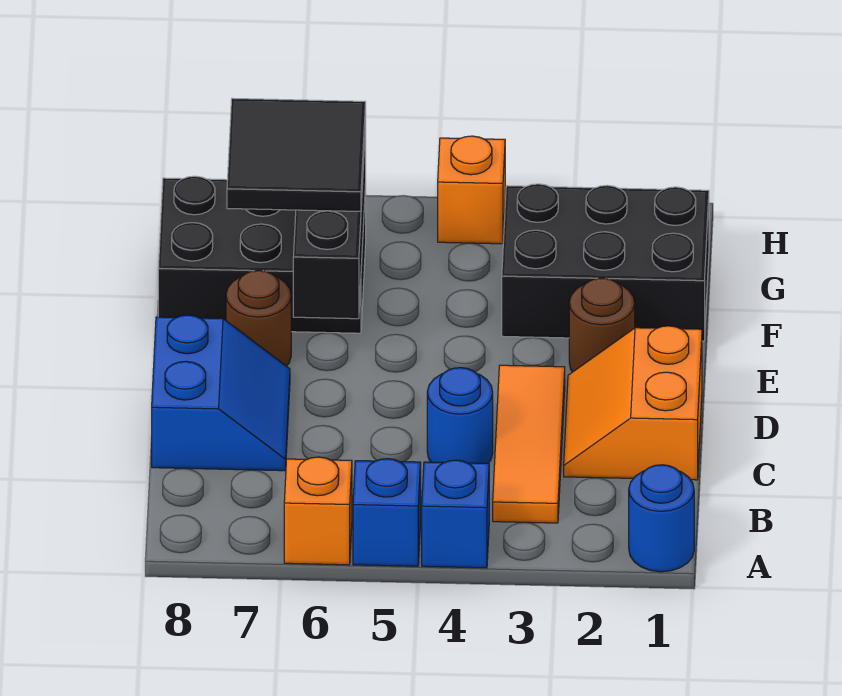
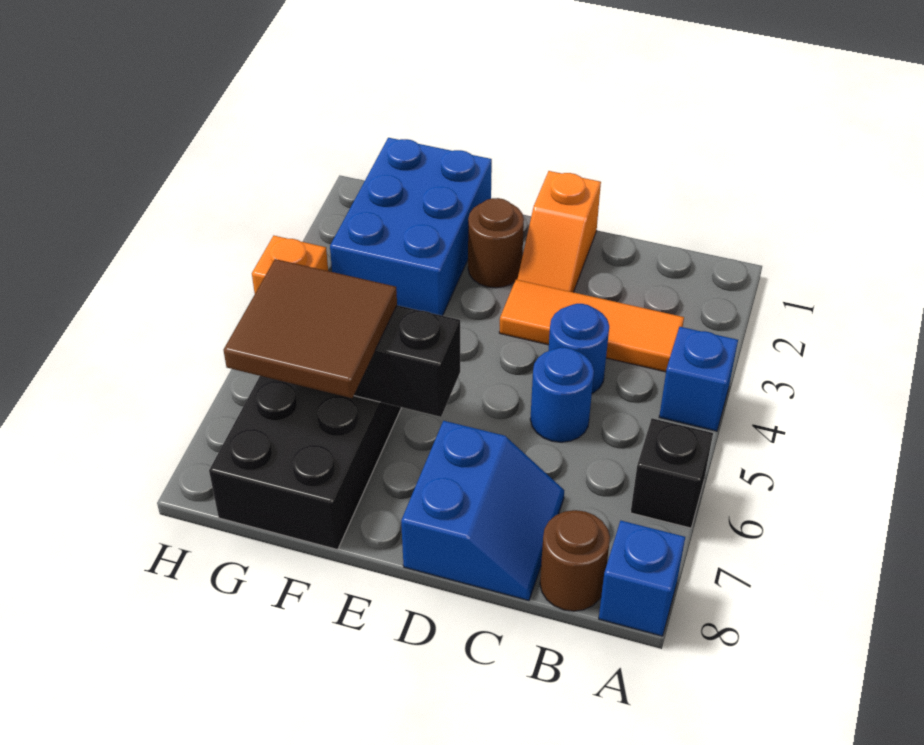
blue round brick A1 level 1 -> blue round brick C5 level 1
blue brick A5 level 1 -> blue brick A8 level 1
orange brick A6 level 1 -> black brick A6 level 1
orange slope C1:D2 level 1 top 1 -> orange slope D1:D2 level 1 top 1
blue slope C7:D8 level 1 top 8 -> blue slope C7:D8 level 1 top D
brown round brick E7 level 1 -> brown round brick B8 level 1
black brick F1:G3 level 1 -> blue brick F1:G3 level 1
black tile F6:G7 level 3 -> brown tile F6:G7 level 3

